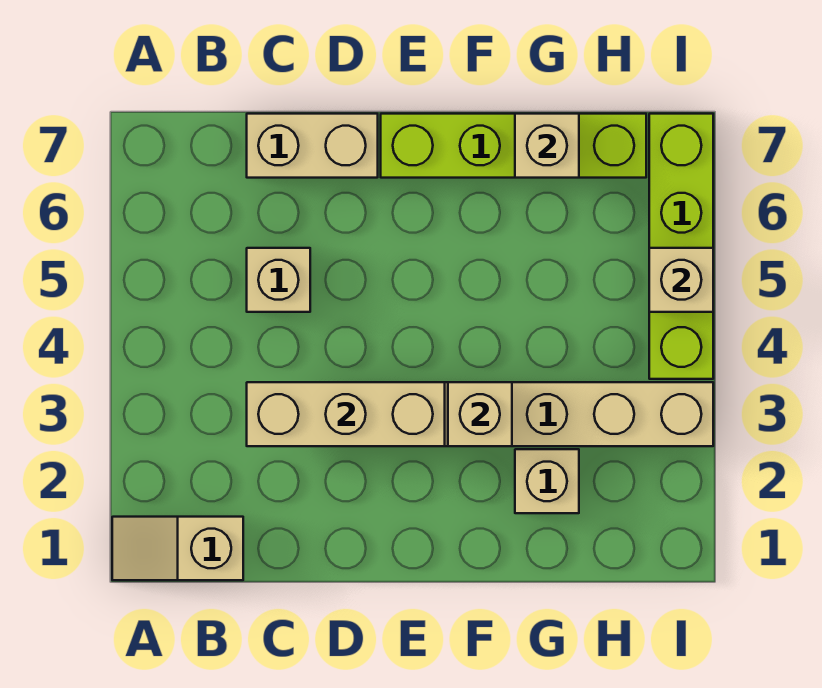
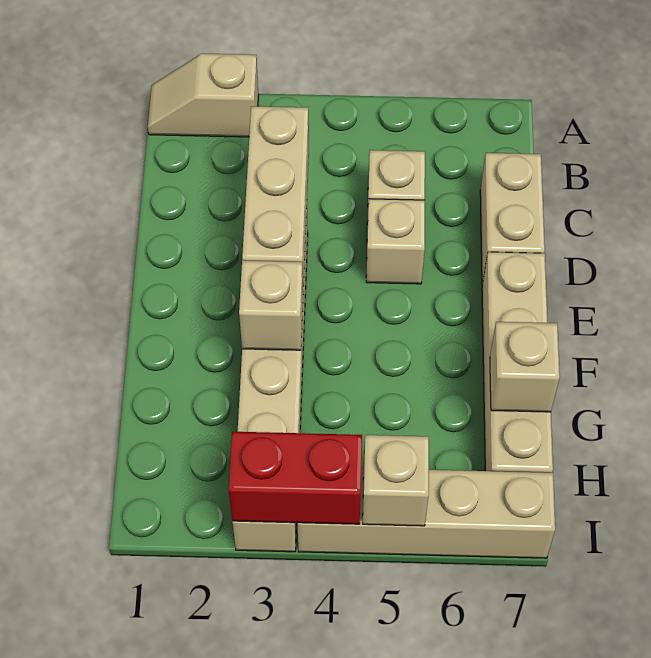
tan slope A1:B1 level 1 top B -> tan slope A1:A2 level 1 top 2
lime brick E7:H7 level 1 -> tan brick E7:H7 level 1
tan brick G2 level 1 -> tan brick D5 level 1
none -> red brick I3:I4 level 2
lime brick I4:I7 level 1 -> tan brick I4:I7 level 1

